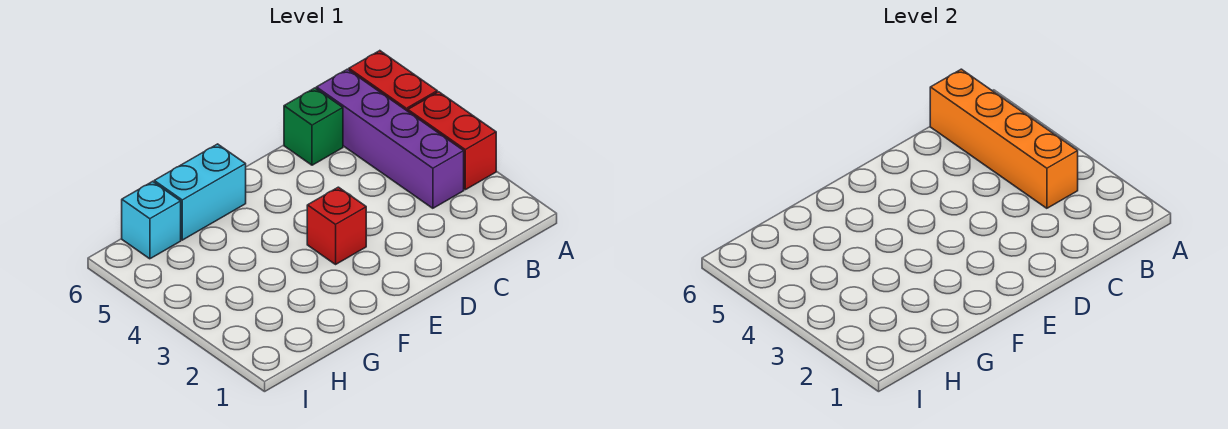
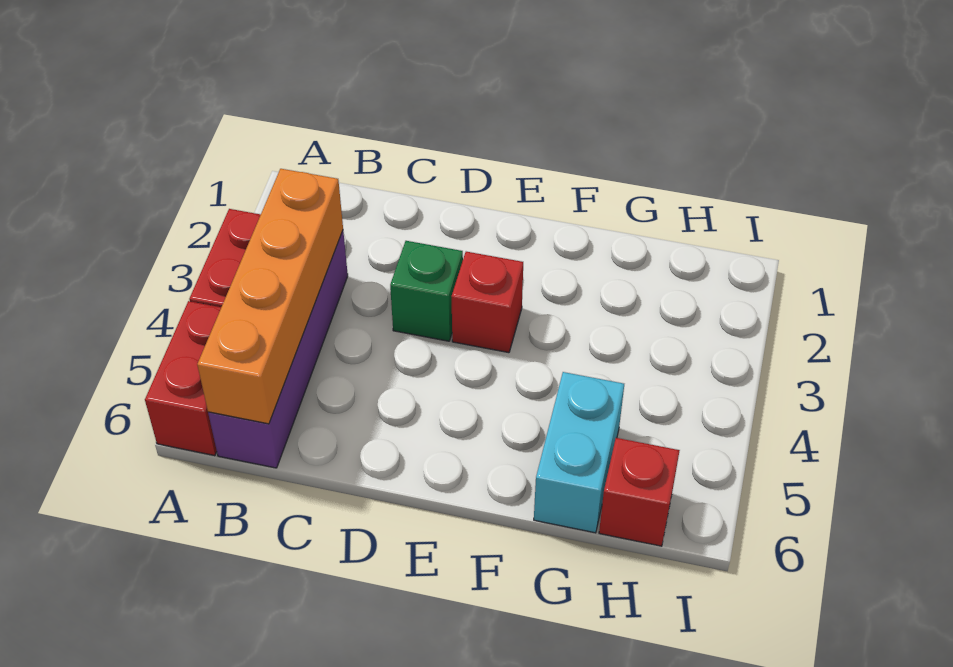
green brick C6 level 1 -> green brick D3 level 1
cyan brick F6:G6 level 1 -> cyan brick G5:G6 level 1
cyan brick H6 level 1 -> red brick H6 level 1

